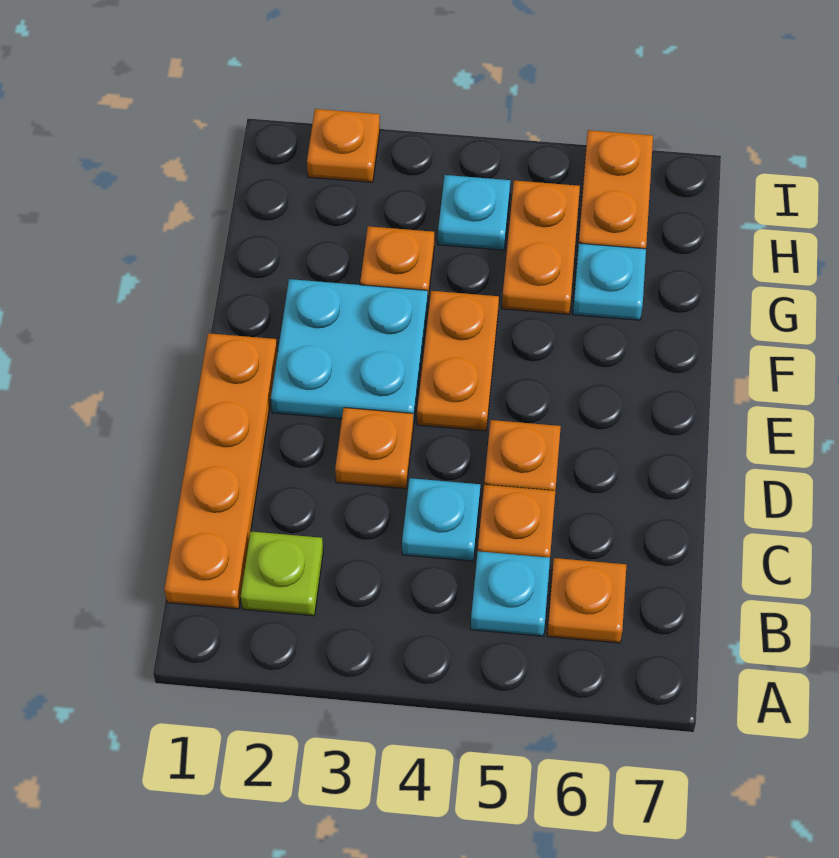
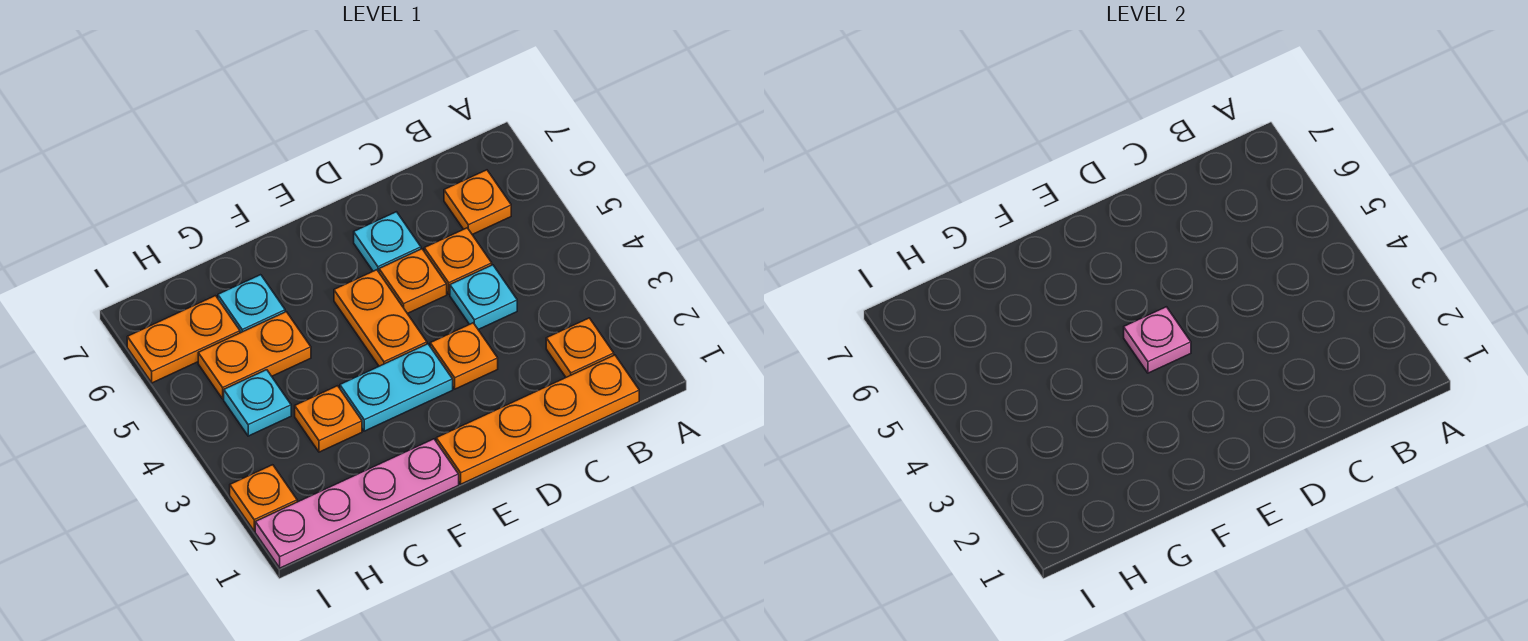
lime plate B2 level 1 -> orange plate B2 level 1
cyan plate B5 level 1 -> cyan plate D6 level 1
cyan plate E2:F3 level 1 -> cyan plate E3:F3 level 1
orange plate E4:F4 level 1 -> orange plate E4:E5 level 1
none -> pink plate E4 level 2
none -> pink plate F1:I1 level 1

